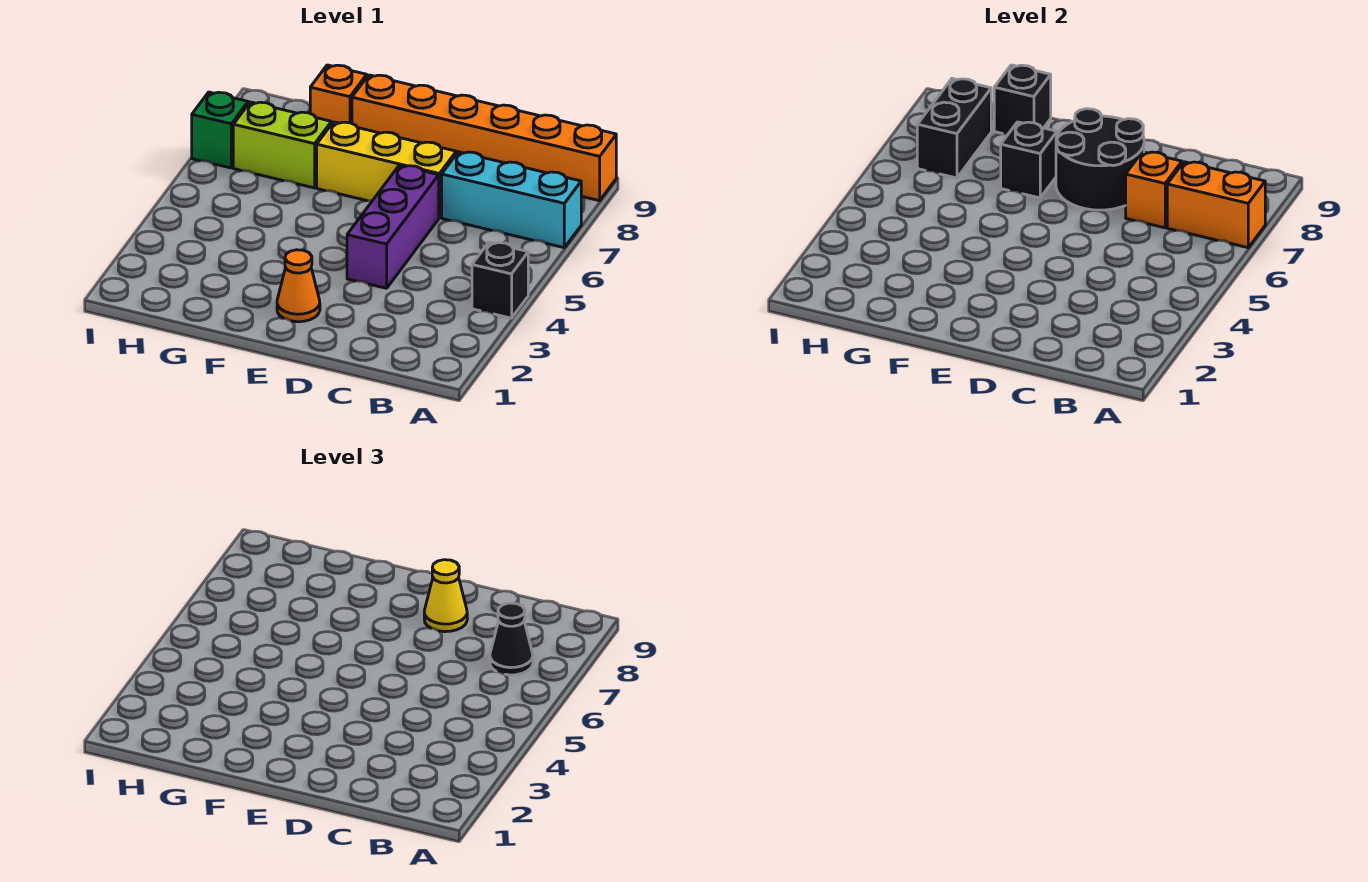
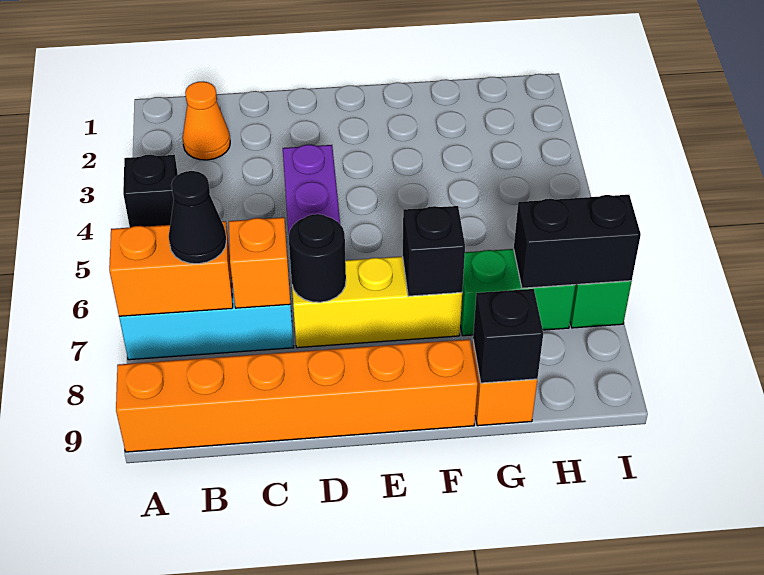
black round brick D7:E8 level 2 -> black round brick D7 level 2
yellow cone D8 level 3 -> none
orange cone E2 level 1 -> orange cone B2 level 1
lime brick G7:H7 level 1 -> green brick G7:H7 level 1
black brick H7:H8 level 2 -> black brick H7:I7 level 2

